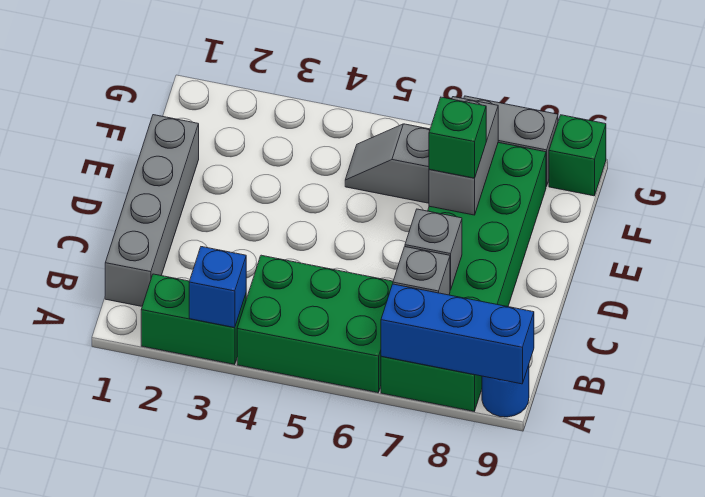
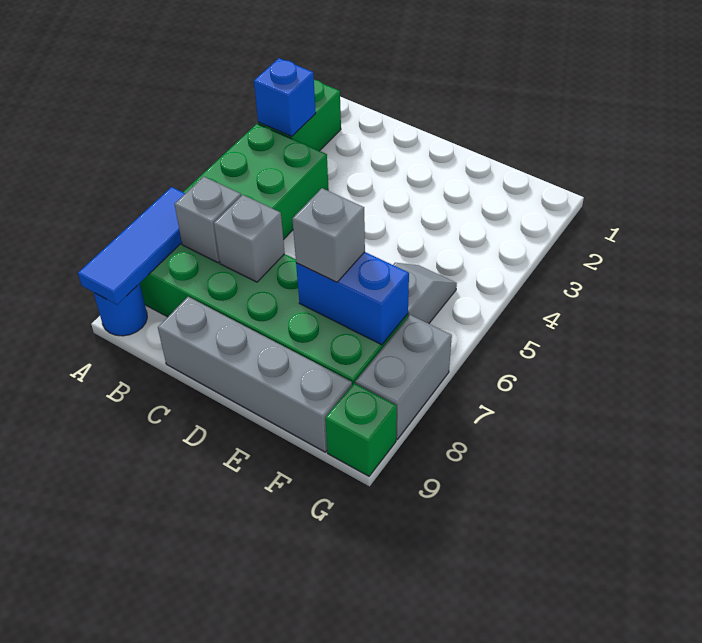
blue brick A7:A9 level 2 -> blue tile A7:A9 level 2
grey brick B1:E1 level 1 -> grey brick C9:F9 level 1
grey brick E7:F7 level 2 -> blue brick E7:F7 level 2
green brick E7 level 3 -> grey brick E7 level 3

